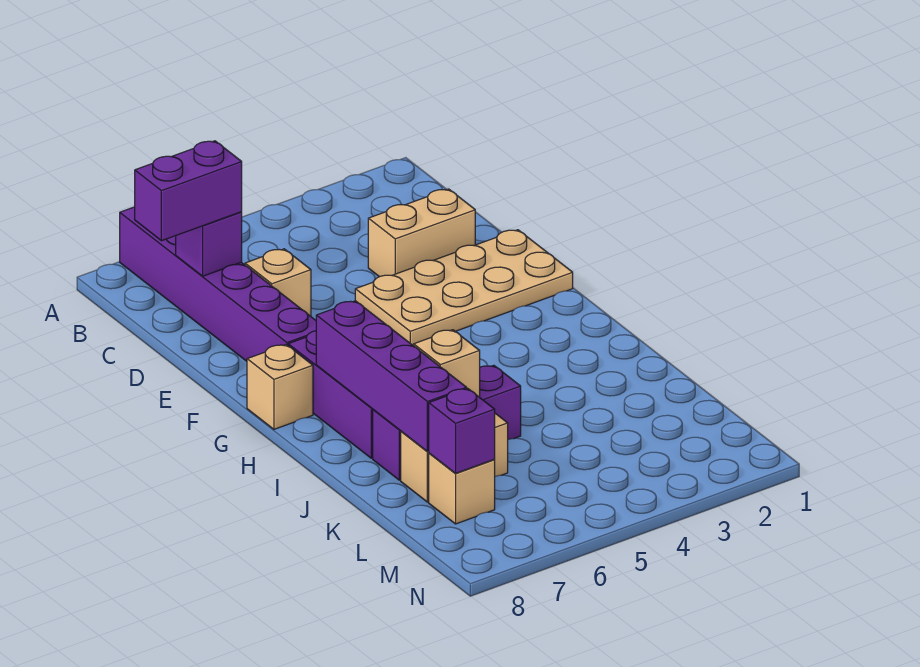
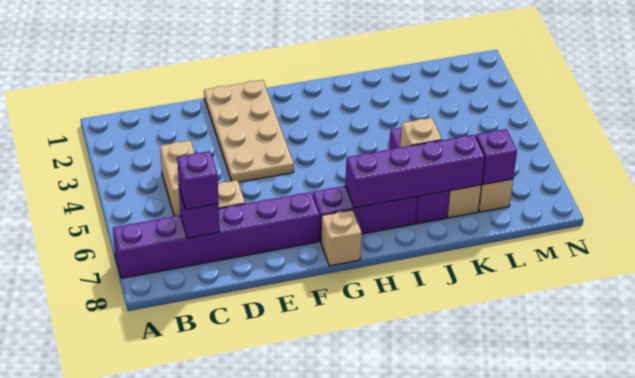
purple brick C7:C8 level 3 -> purple brick C7 level 3
tan brick D2:D3 level 1 -> tan brick C4:C5 level 1

